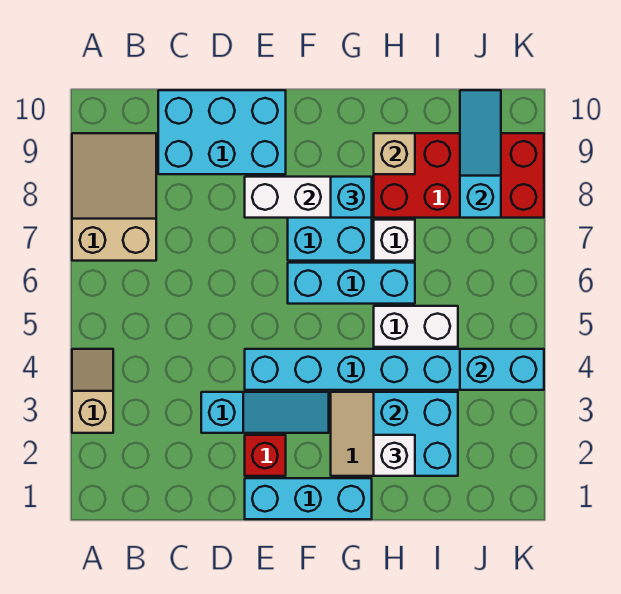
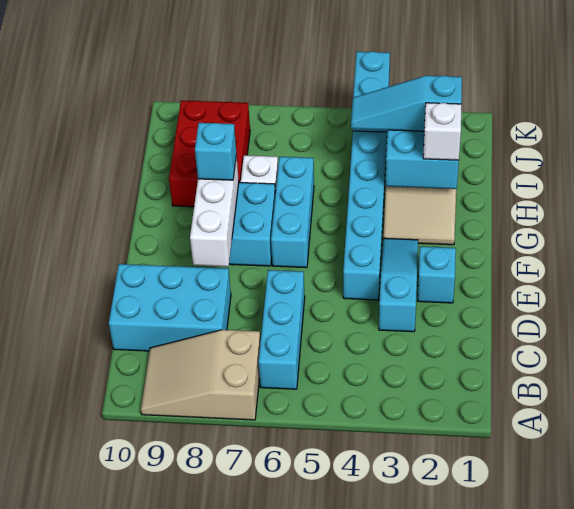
tan slope A3:A4 level 1 top 3 -> none
cyan brick C9:E10 level 1 -> cyan brick C8:D10 level 1
cyan brick E1:G1 level 1 -> cyan brick B6:D6 level 1
red brick E2 level 1 -> cyan brick E2 level 1
white brick H5:I5 level 1 -> none
red brick H8:K9 level 1 -> red brick H8:J9 level 1
tan brick H9 level 2 -> none
cyan slope J8:J10 level 2 top 8 -> cyan slope I2:I4 level 3 top 2

